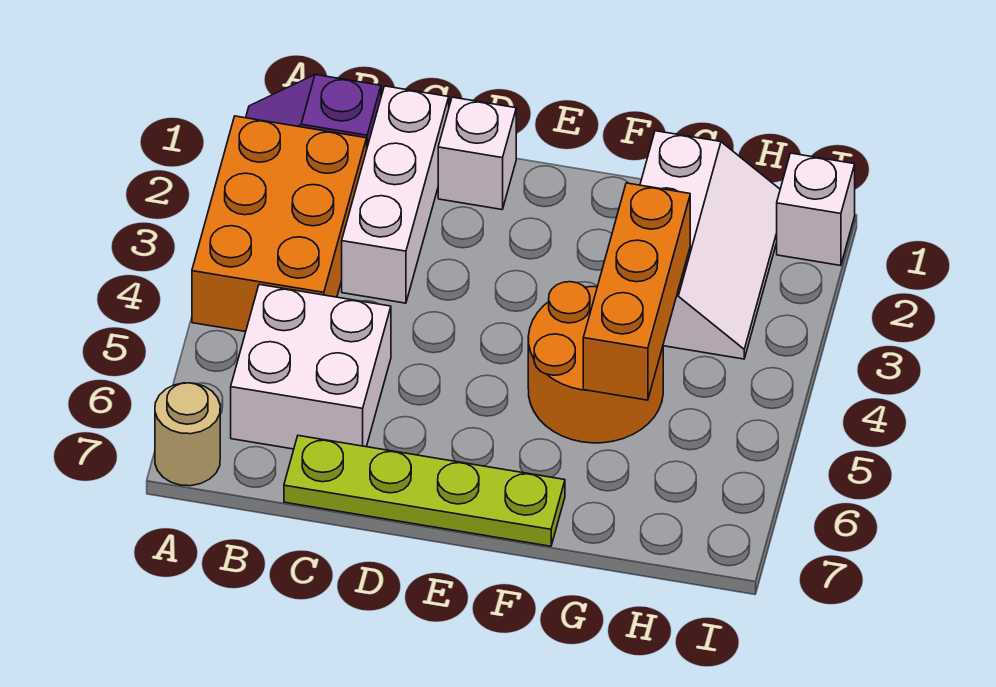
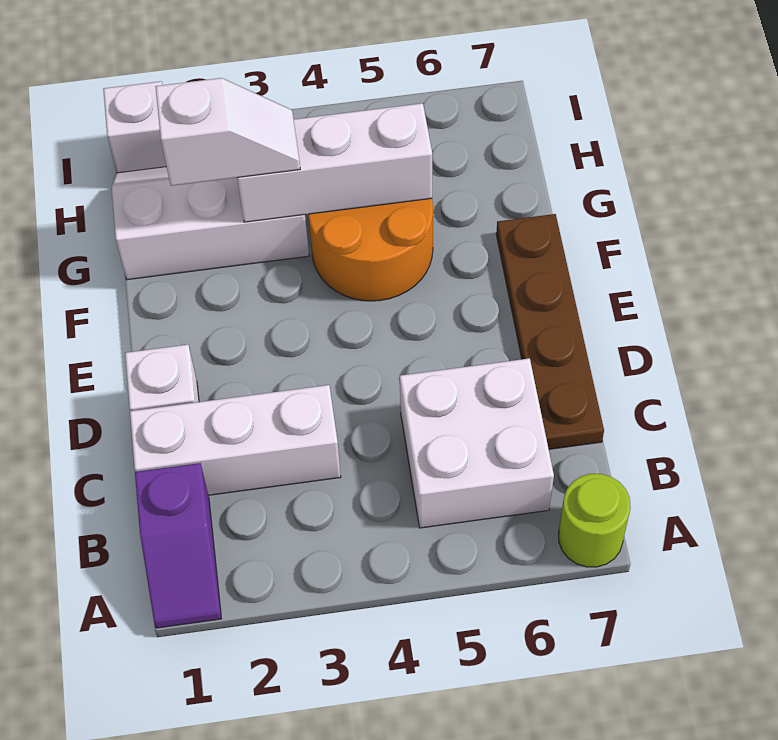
orange brick A2:B4 level 1 -> none
tan round brick A7 level 1 -> lime round brick A7 level 1
lime plate C7:F7 level 1 -> brown plate C7:F7 level 1
none -> white slope G2:G3 level 3 top 2
orange brick G3:G5 level 2 -> white brick G3:G5 level 2

